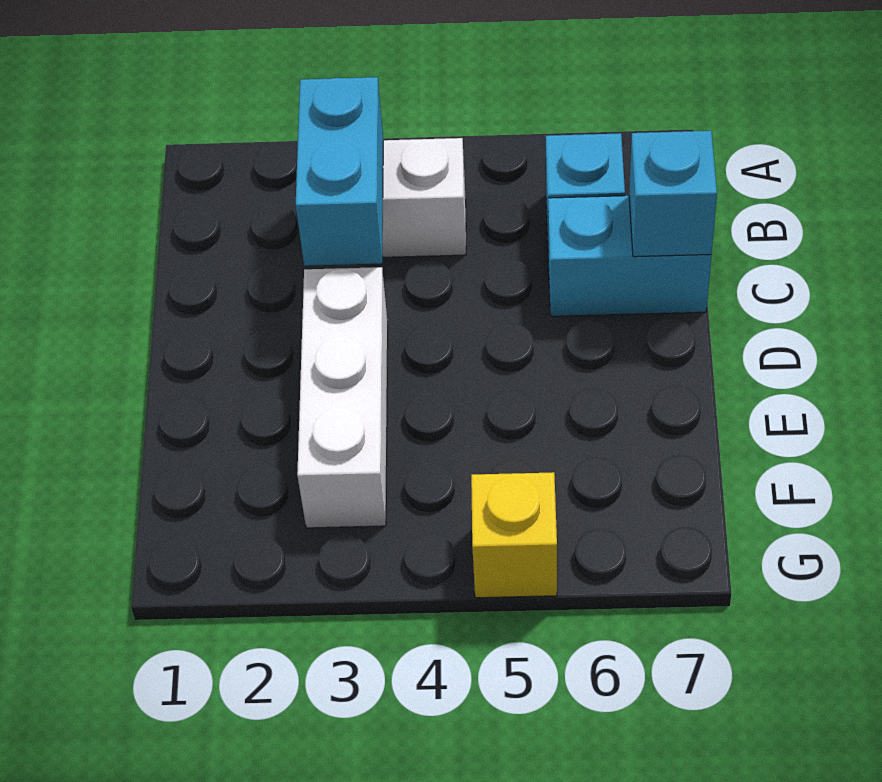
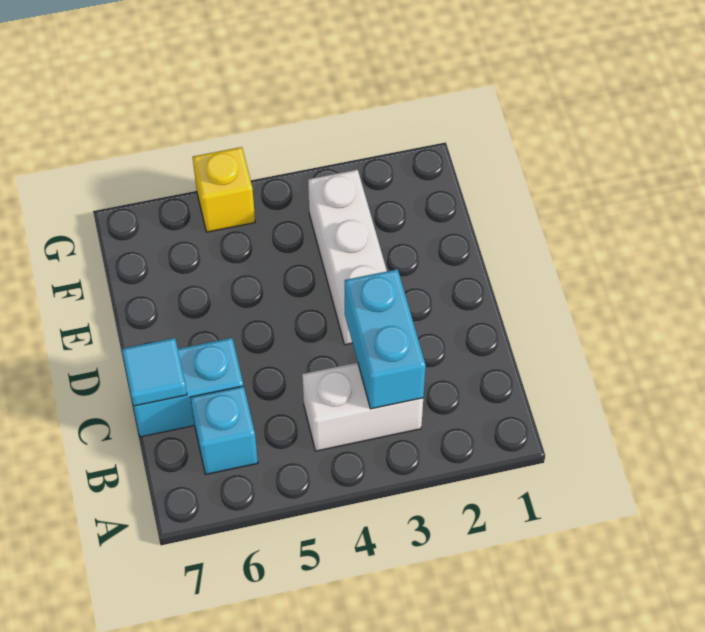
cyan brick C7 level 2 -> cyan tile C7 level 2

